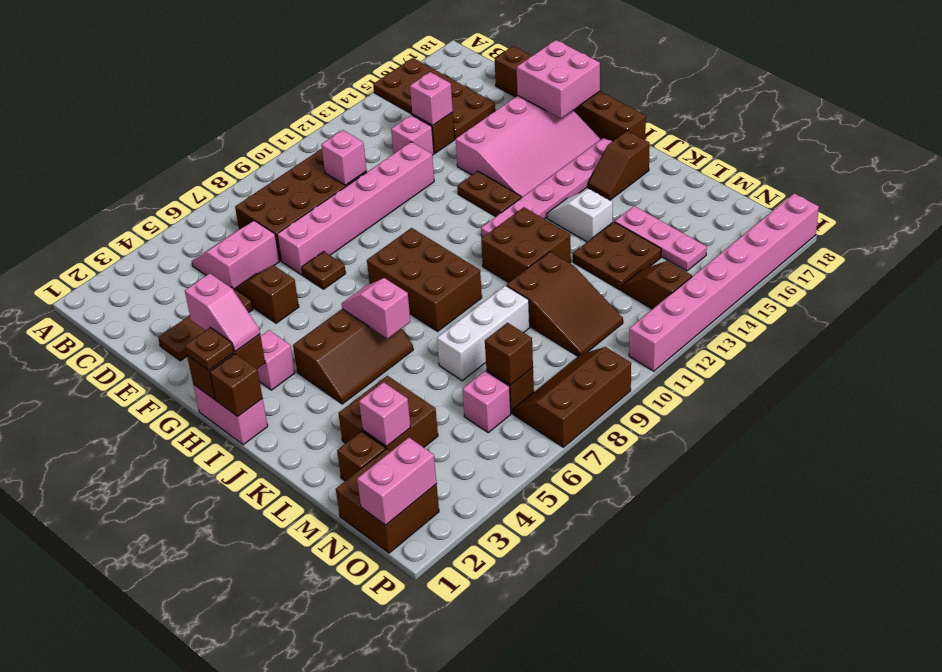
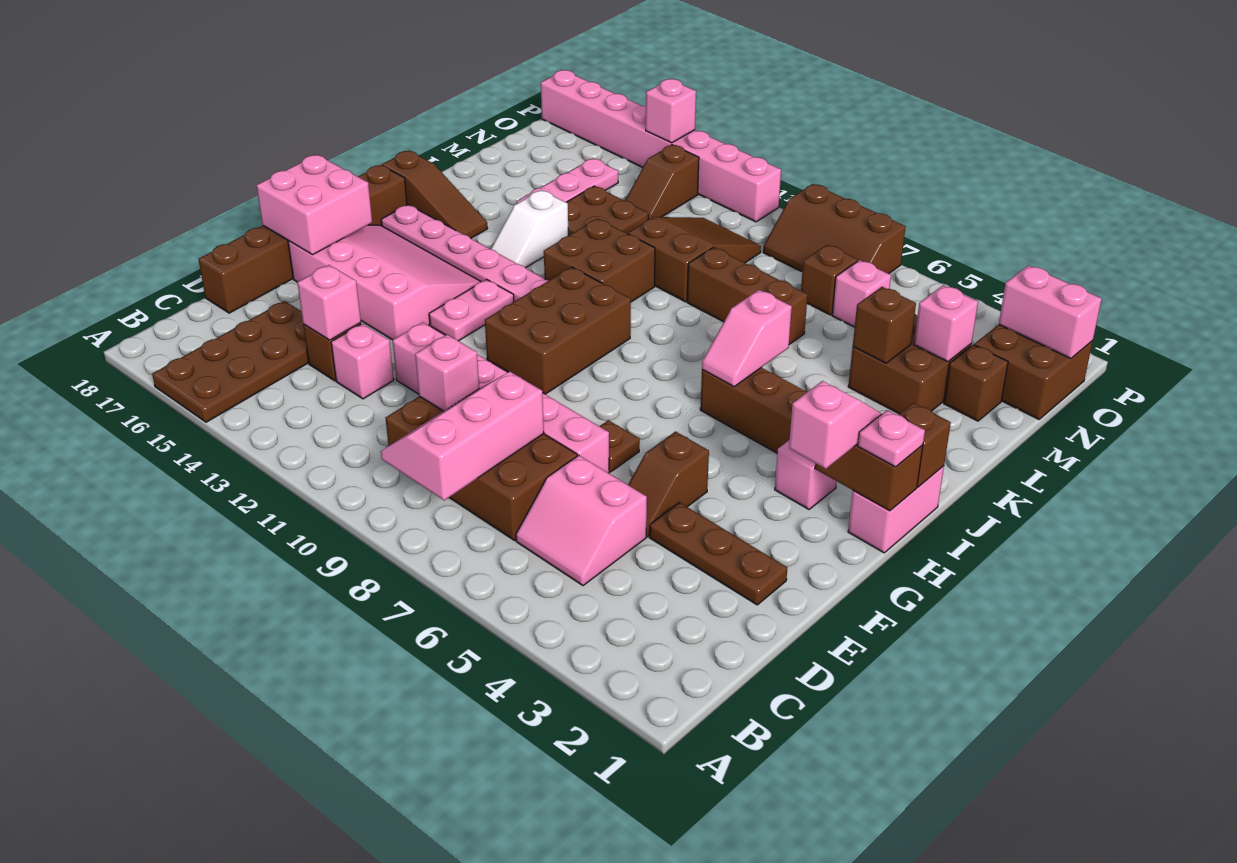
none -> pink slope B8:D9 level 2 top 8
brown plate G13:H13 level 1 -> pink plate G13:H13 level 1
brown plate H1 level 3 -> pink plate H1 level 3
brown brick H8:J9 level 1 -> brown brick G10:I11 level 1
brown slope J16:J17 level 1 top 17 -> brown slope J16:J18 level 1 top 18
white brick L7:L9 level 1 -> brown brick L7:L9 level 1
brown brick N7 level 2 -> brown brick L4 level 2
none -> pink brick P14 level 2

